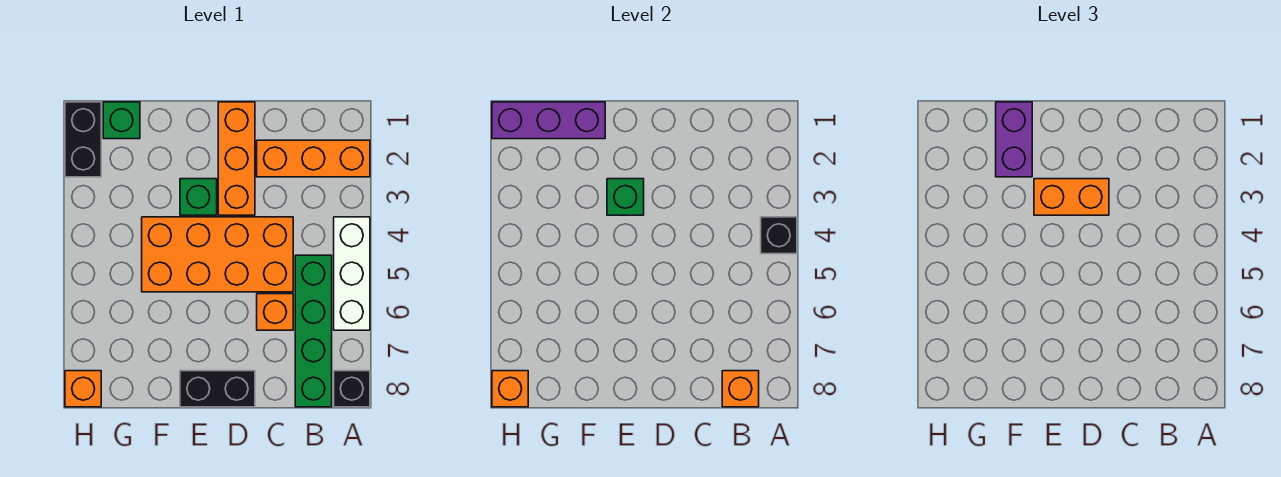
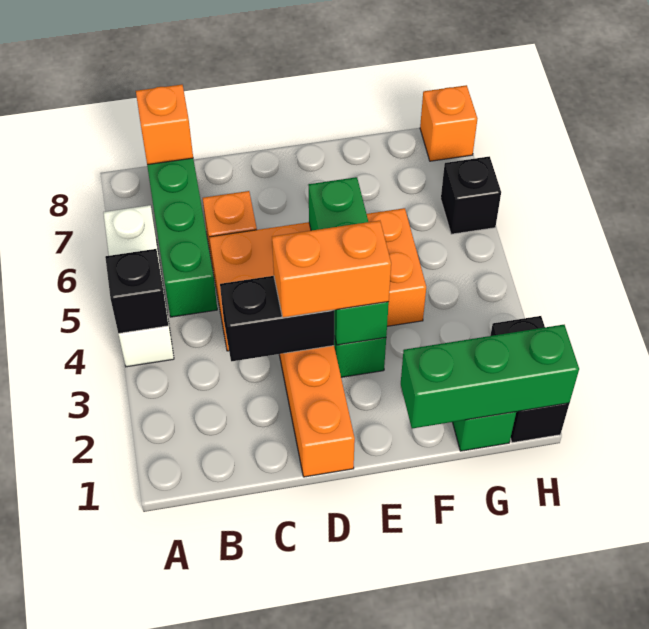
orange brick A2:C2 level 1 -> none
black brick A8 level 1 -> black brick H6 level 1
black brick D8:E8 level 1 -> black brick C3:D3 level 2
green brick E3 level 2 -> green brick E3:E5 level 2
purple brick F1:H1 level 2 -> green brick F1:H1 level 2
purple brick F1:F2 level 3 -> none
orange brick H8 level 2 -> none

